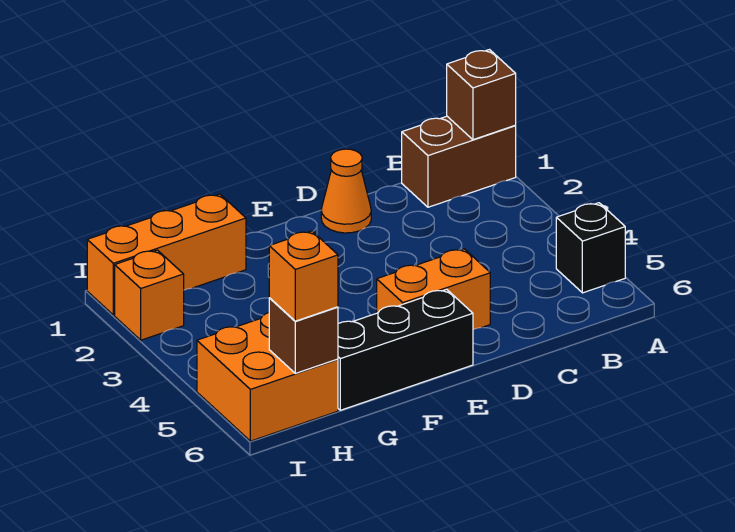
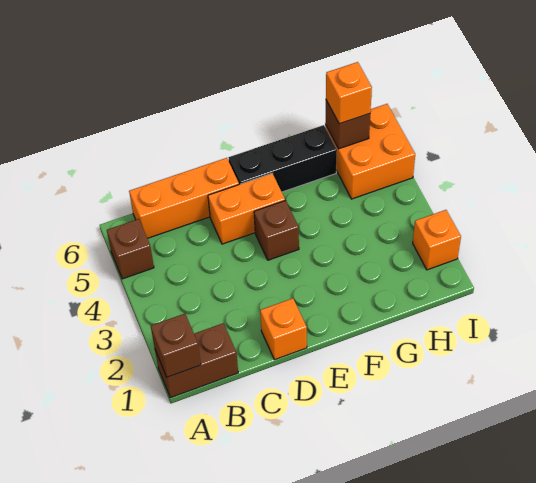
black brick A5 level 1 -> brown brick A5 level 1
orange cone D1 level 1 -> orange brick D1 level 1
none -> brown brick E4 level 1
orange brick G1:I1 level 1 -> orange brick B6:D6 level 1

